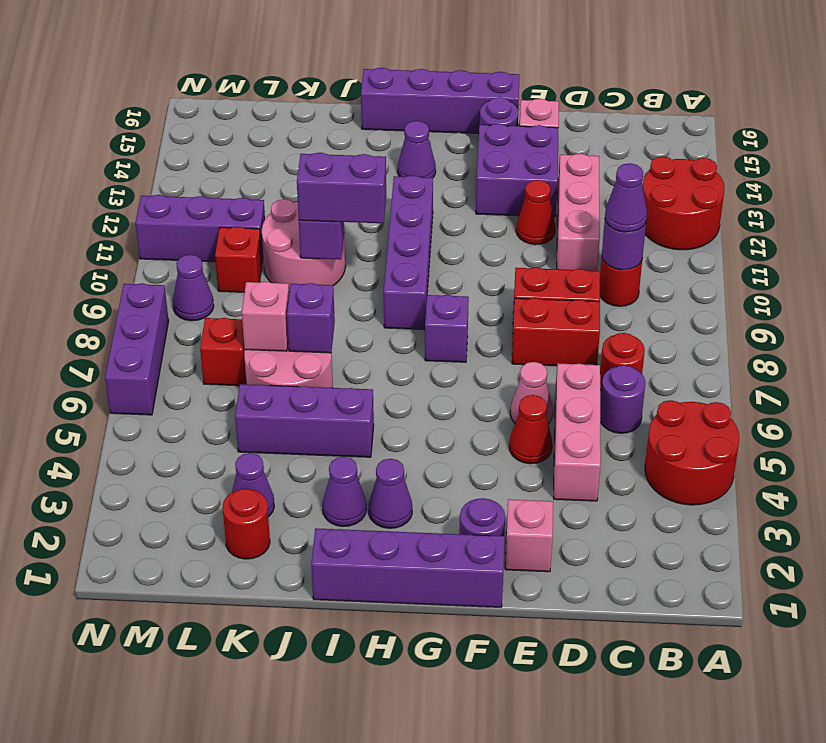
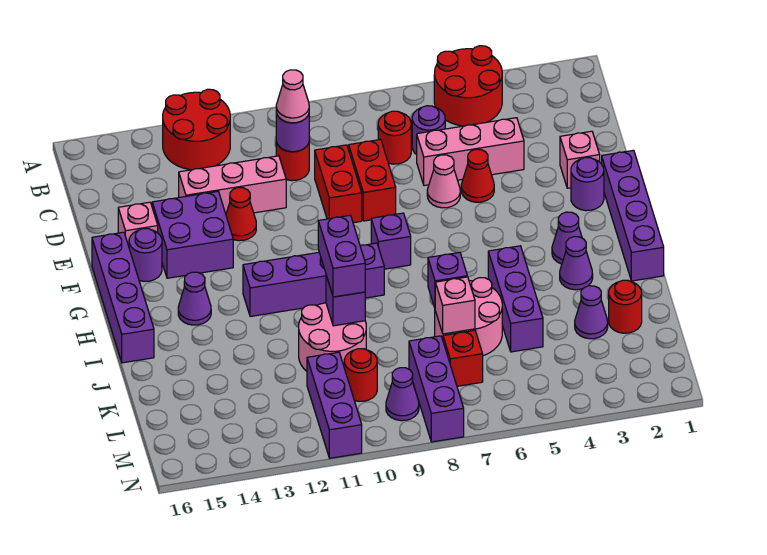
purple cone C10 level 3 -> pink cone C10 level 3
red brick L10 level 1 -> red round brick L10 level 1
purple brick N6:N8 level 1 -> purple brick L8:N8 level 1

